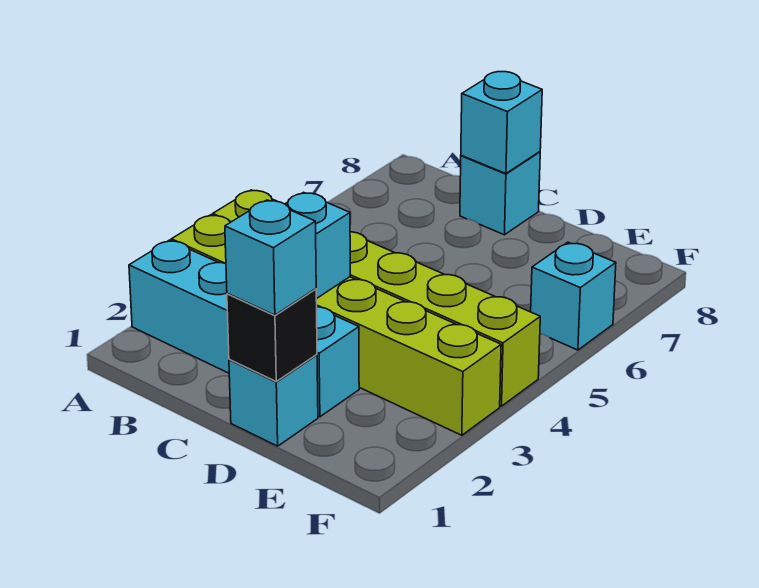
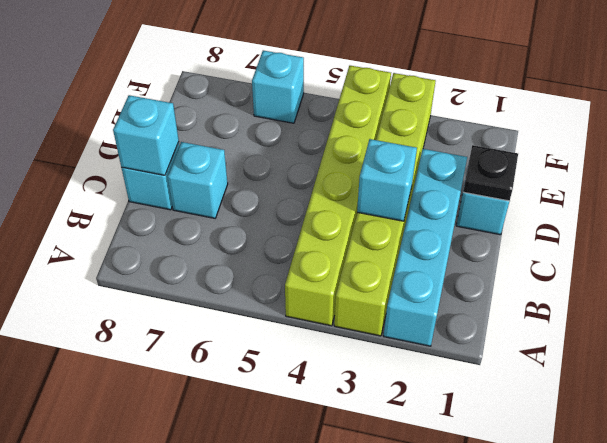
black brick D1 level 2 -> black plate D1 level 2
cyan brick D1 level 3 -> cyan brick C7 level 1

